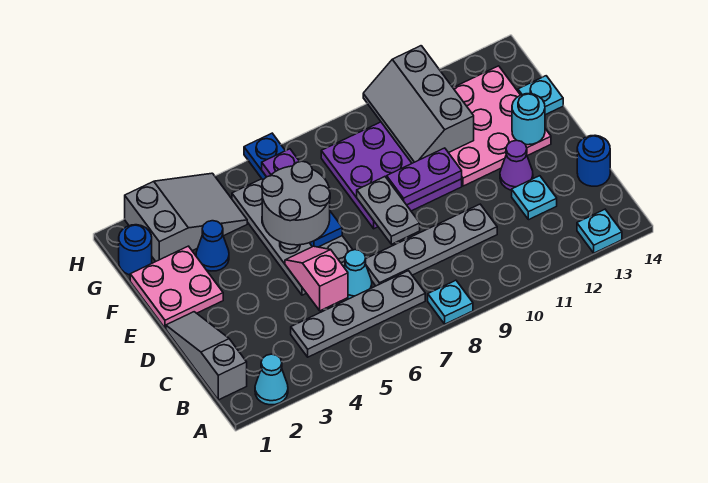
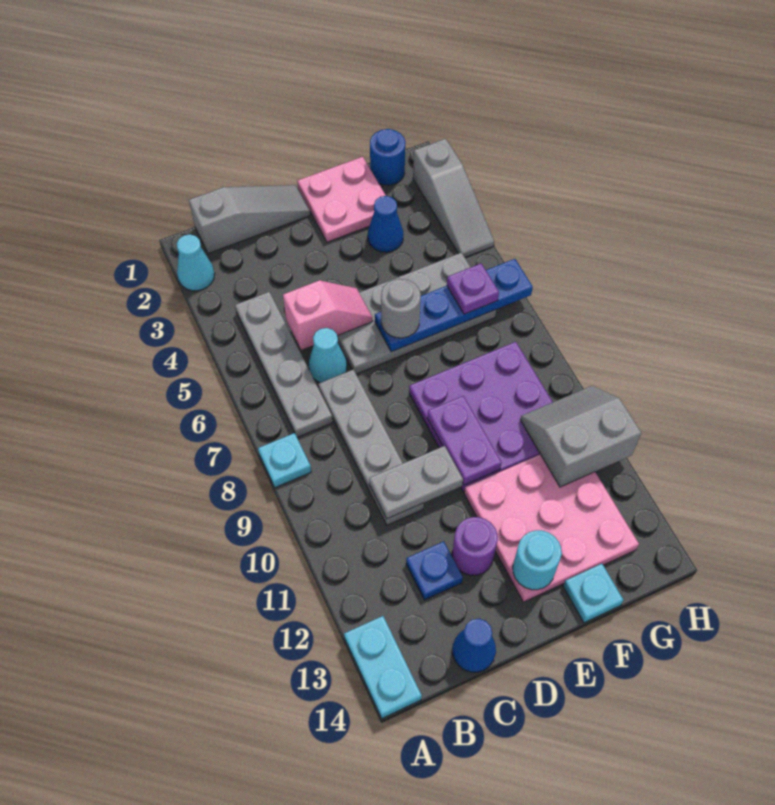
cyan plate A13 level 1 -> cyan plate A13:A14 level 1
cyan plate C12 level 1 -> blue plate C12 level 1
blue round brick C14 level 1 -> blue cone C14 level 1
grey plate D8:E8 level 2 -> grey plate C10:D10 level 2
purple cone D12 level 1 -> purple round brick D12 level 1
grey round brick E5:F6 level 3 -> grey round brick E6 level 3
grey slope F10:H11 level 2 top 11 -> grey slope G10:H11 level 2 top 11
grey slope G2:H4 level 1 top 2 -> grey slope H2:H4 level 1 top 2

